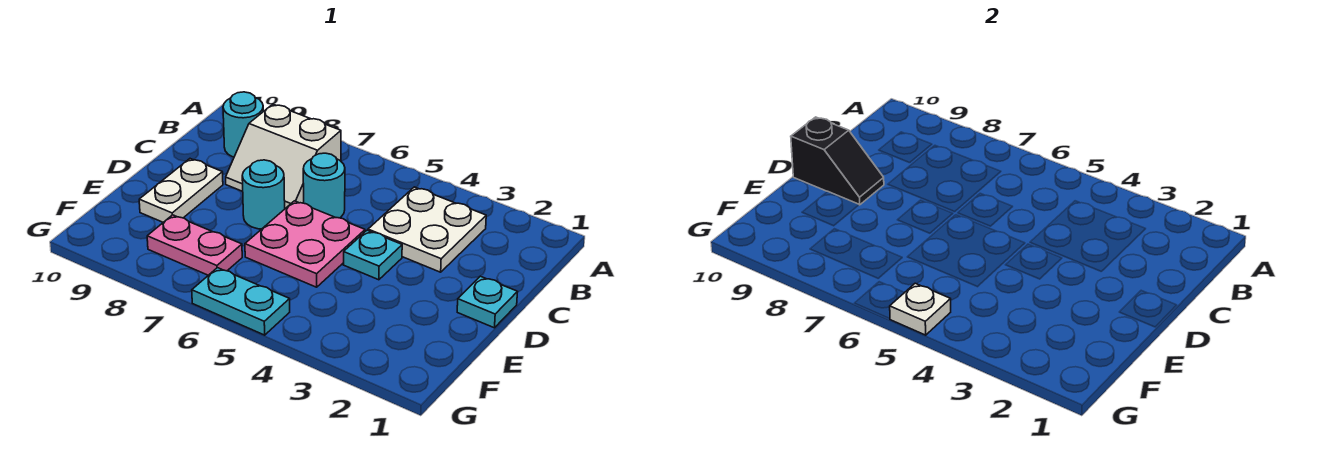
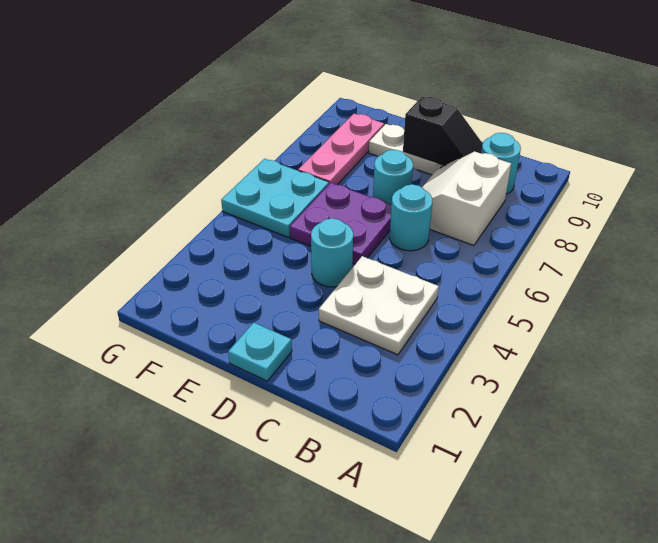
cyan plate D4 level 1 -> cyan round brick D4 level 1
pink plate D5:E6 level 1 -> purple plate D5:E6 level 1
black slope D9:D10 level 2 top 10 -> black slope C9:D9 level 2 top D
pink plate F7:F8 level 1 -> pink plate F7:F9 level 1
cyan plate G5:G6 level 1 -> cyan plate F5:G6 level 1
white plate G5 level 2 -> none

